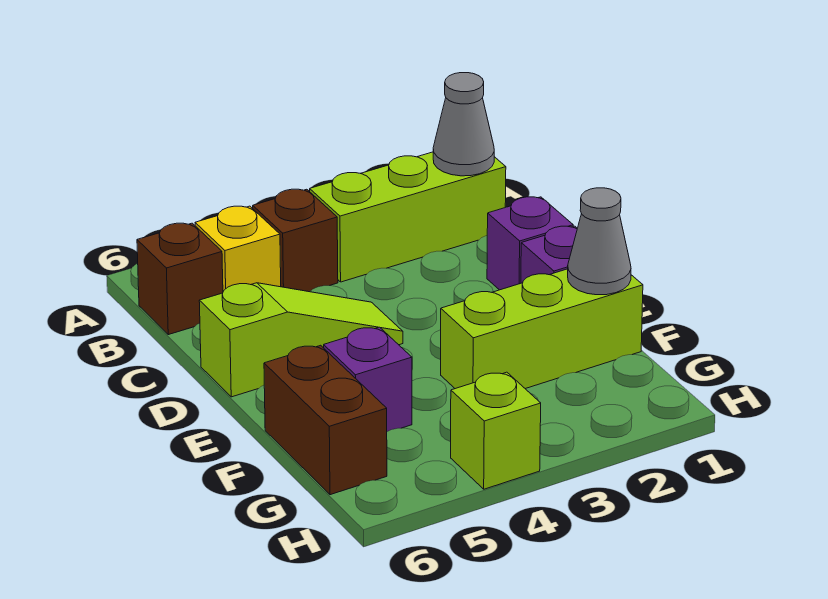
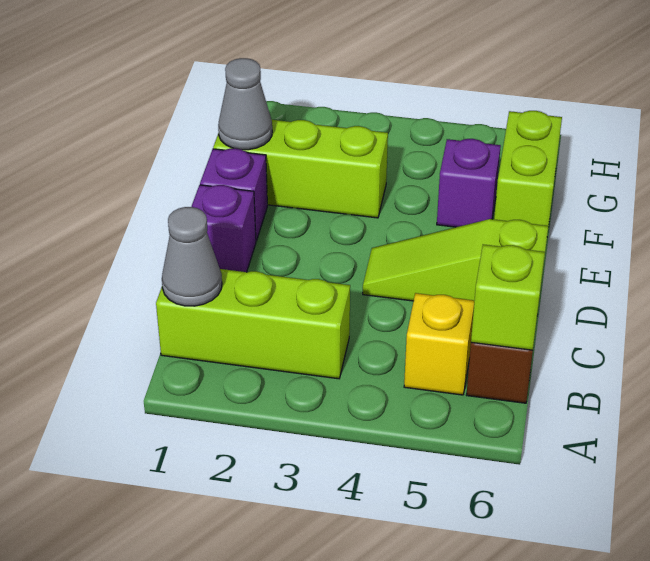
brown brick B4 level 1 -> none
brown brick F6:G6 level 1 -> lime brick F6:G6 level 1
lime brick H4 level 1 -> lime brick B6 level 2

